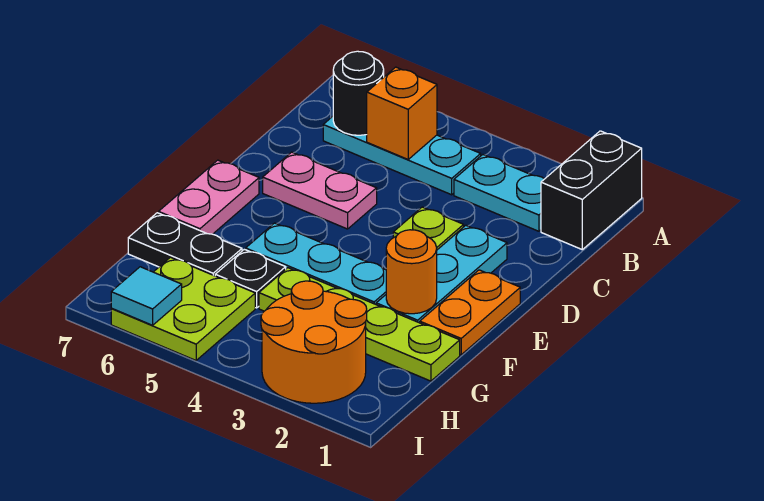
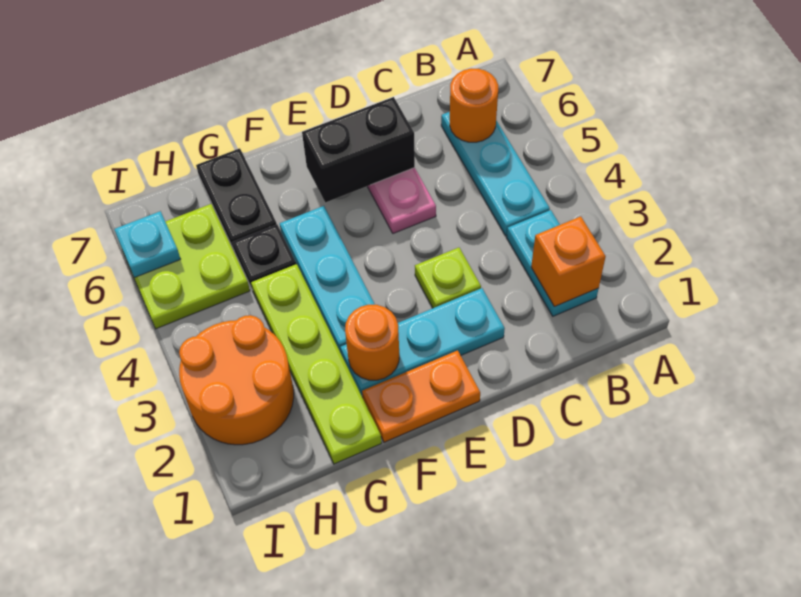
black brick A1:B1 level 1 -> black brick D6:E6 level 2
orange brick B5 level 2 -> orange brick B2 level 2
black round brick B6 level 2 -> orange round brick B6 level 2
pink plate E7:F7 level 1 -> none
cyan tile I6 level 2 -> cyan plate I6 level 2

